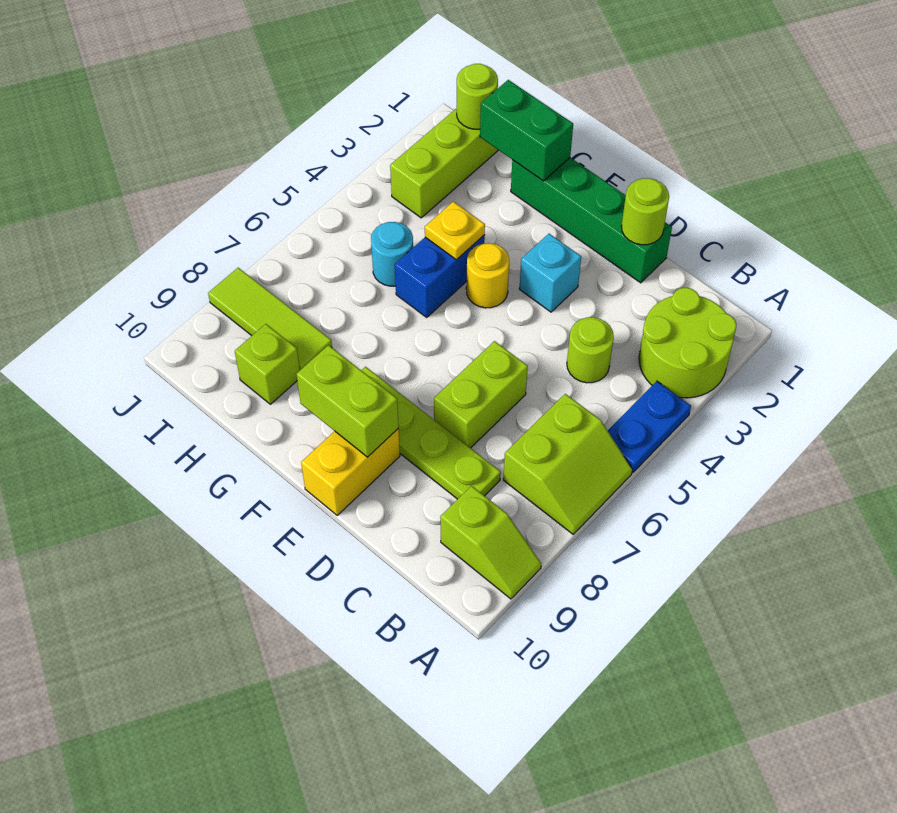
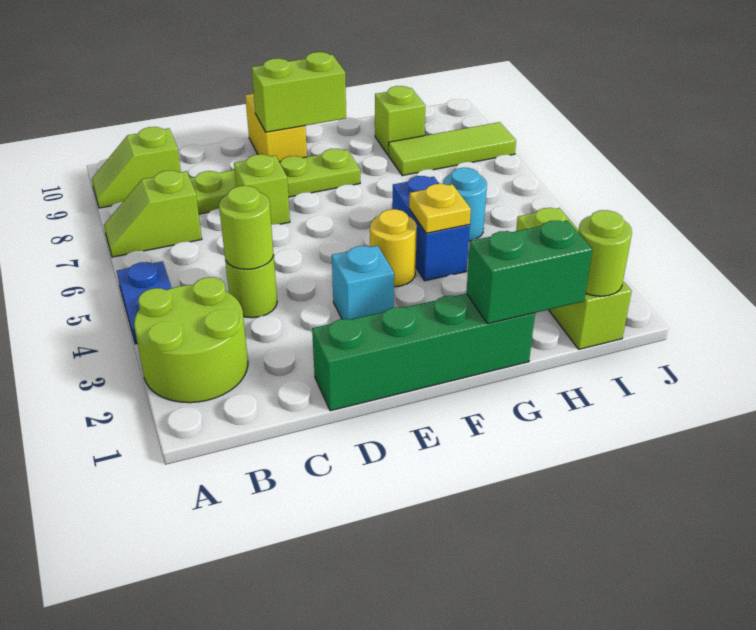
lime slope A6:B7 level 1 top B -> lime slope A7:B7 level 1 top B
lime round brick D1 level 2 -> lime round brick C4 level 2
lime brick D6:D7 level 1 -> lime brick D7 level 1

